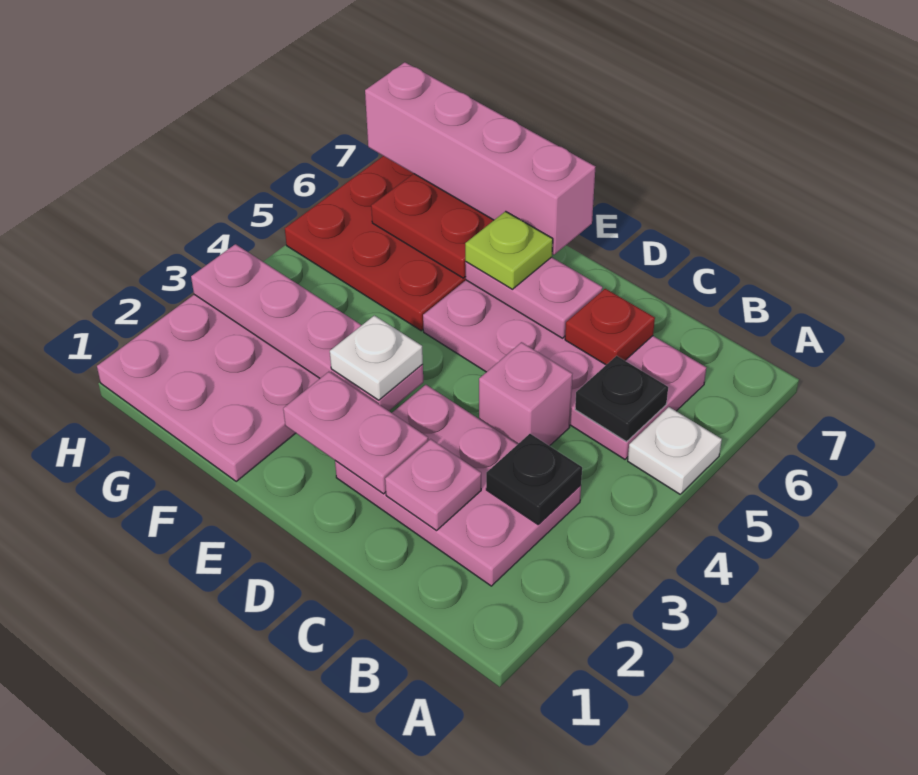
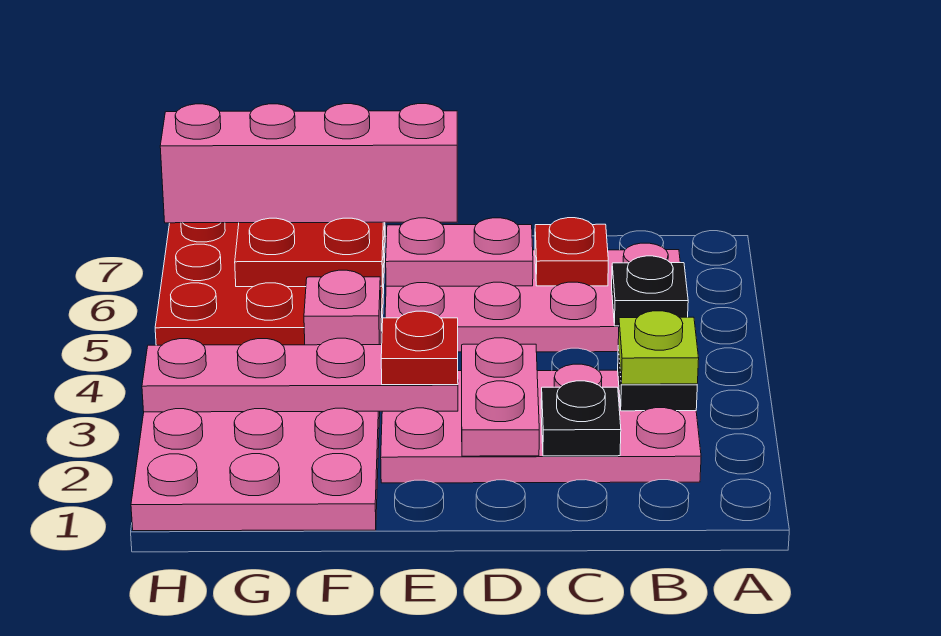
white plate A5 level 1 -> none
pink plate B2:D3 level 1 -> pink plate B2:E3 level 1
pink plate C2 level 2 -> black plate C2 level 2
pink brick C4 level 1 -> pink brick F4 level 1
pink plate D2:E2 level 2 -> pink plate D2:D3 level 2
white plate E3 level 3 -> red plate E3 level 3
lime plate E6 level 3 -> lime plate B3 level 3

